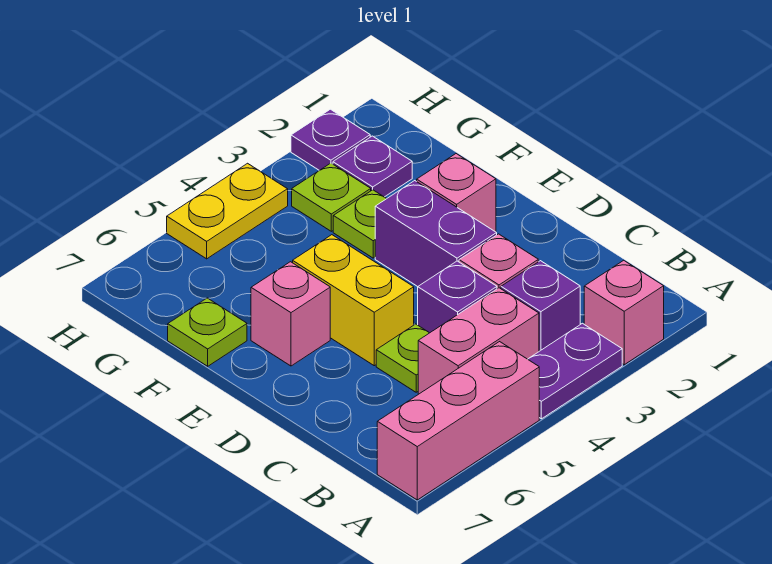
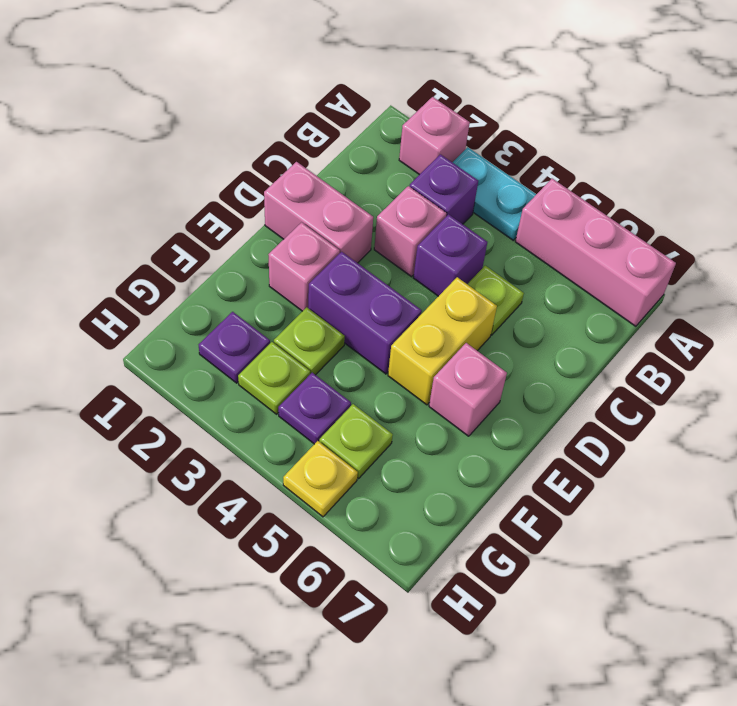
purple plate A3:A4 level 1 -> cyan plate A3:A4 level 1
pink brick B4:B5 level 1 -> pink brick D1:D2 level 1
purple brick D3:E3 level 1 -> purple brick E3:E4 level 1
lime plate F7 level 1 -> lime plate G5 level 1
purple plate H2 level 1 -> purple plate G4 level 1
yellow plate H4:H5 level 1 -> yellow plate H5 level 1

